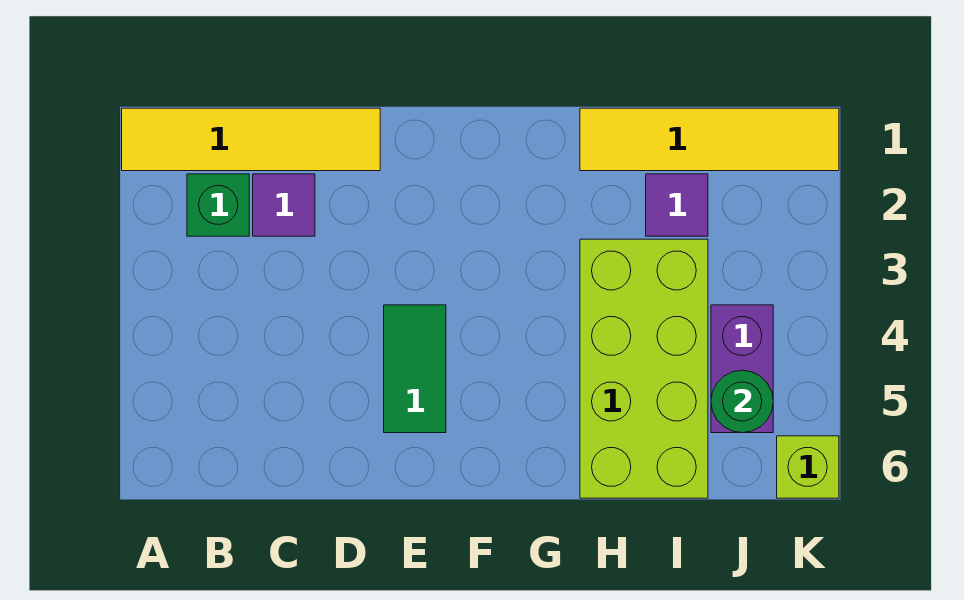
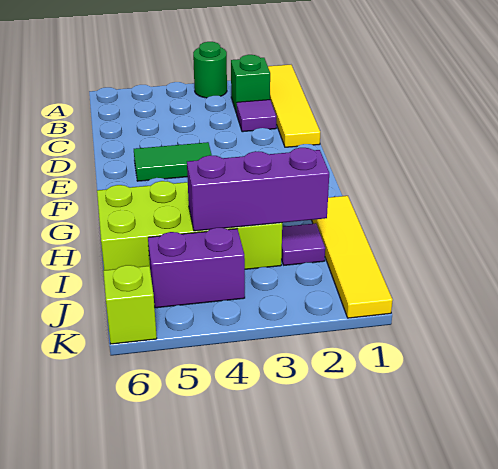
none -> purple brick I2:I4 level 2
green round brick J5 level 2 -> green round brick A3 level 1

